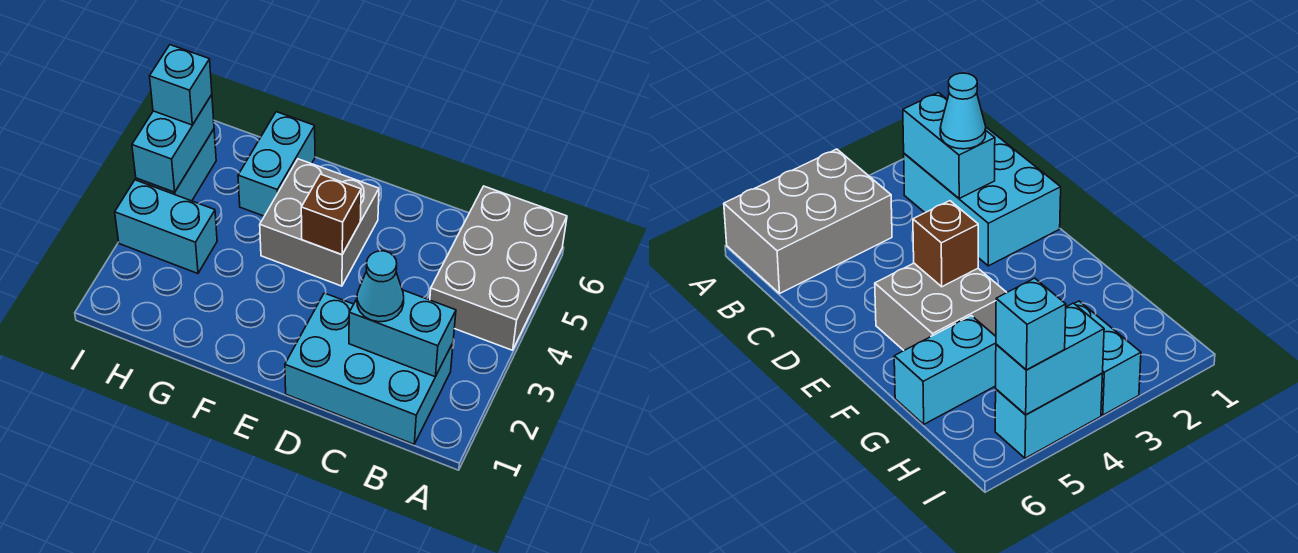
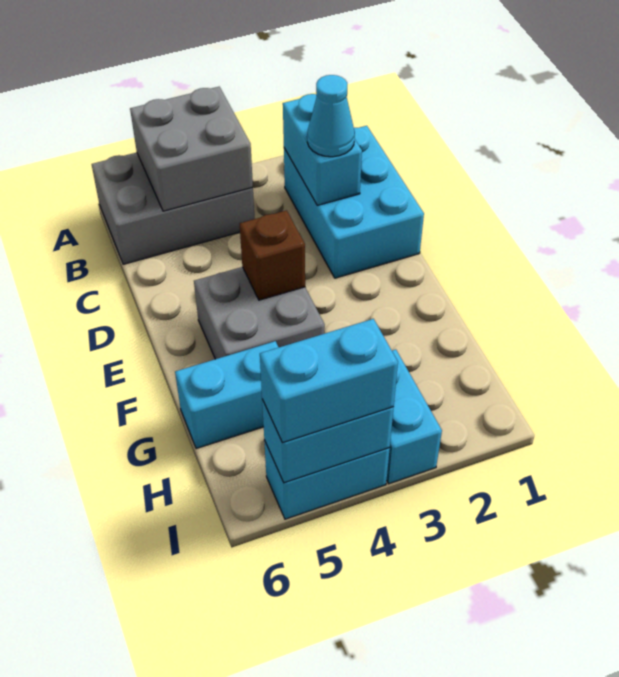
none -> grey brick A4:B5 level 2
cyan brick I5 level 3 -> cyan brick I4:I5 level 3

